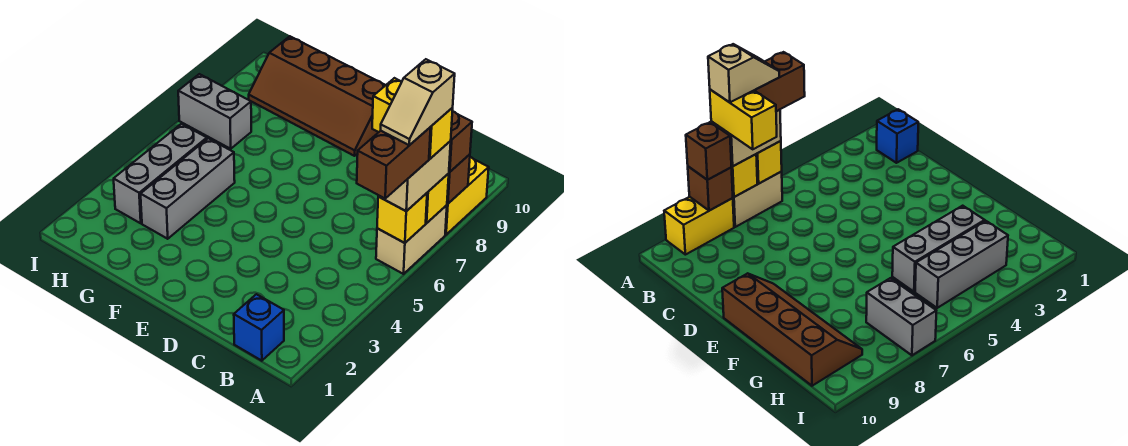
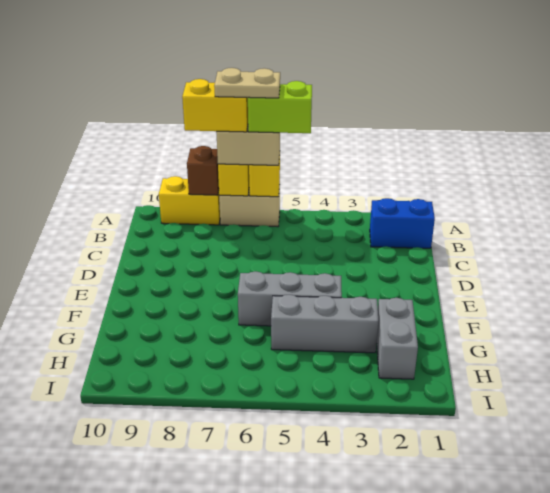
brown brick A5:A6 level 4 -> lime brick A5:A6 level 4
tan slope A6:A7 level 5 top 7 -> tan plate A6:A7 level 5
yellow brick A7:B7 level 4 -> yellow brick A7:A8 level 4
brown brick A8 level 3 -> none
blue brick B1 level 1 -> blue brick B1:B2 level 1
brown slope E9:H10 level 1 top 10 -> none
grey brick H3:H5 level 1 -> grey brick F4:F6 level 1
grey brick H7:I7 level 1 -> grey brick G2:H2 level 1

